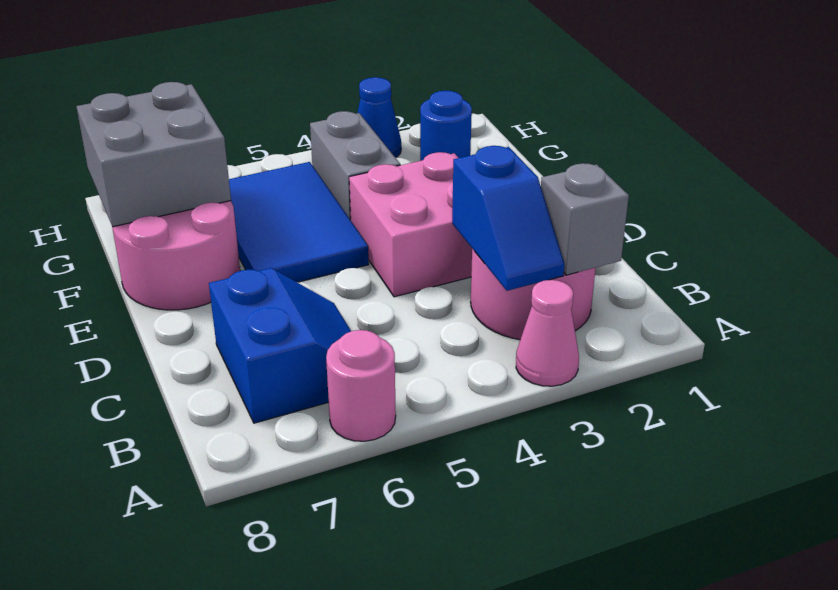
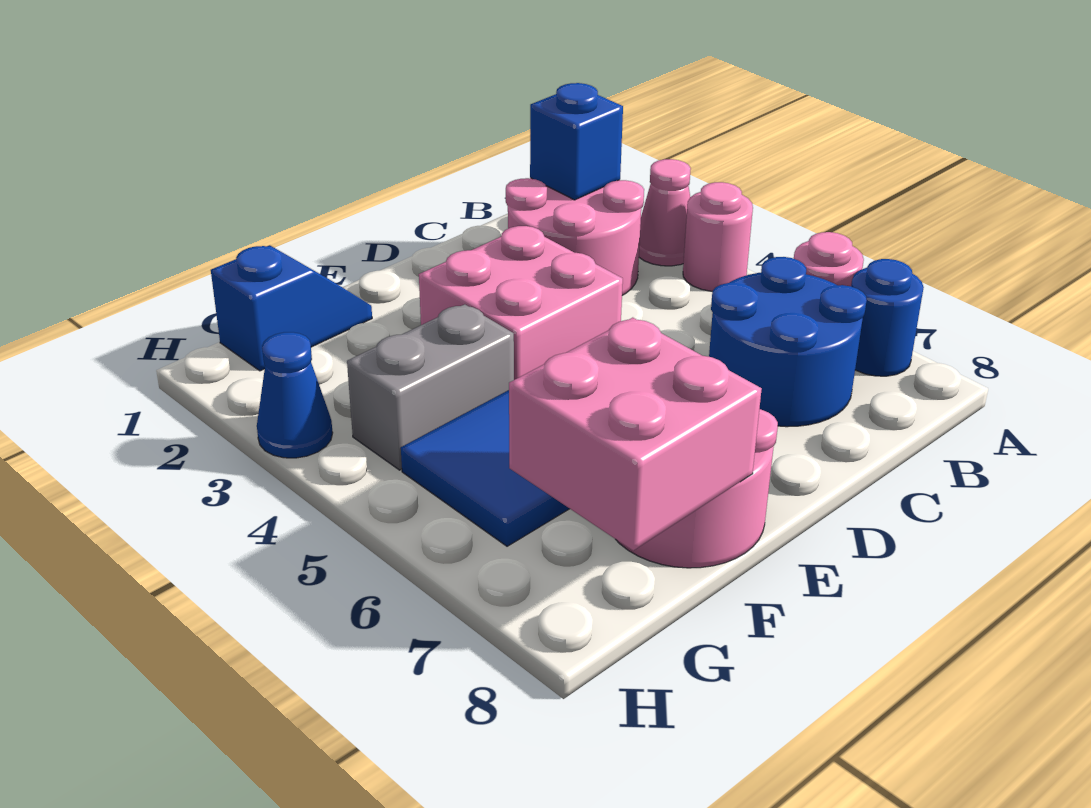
none -> pink round brick A4 level 1
grey brick B2 level 2 -> blue brick B2 level 2
blue slope B3:C3 level 2 top C -> blue slope F1:G1 level 1 top G
blue slope B6:C7 level 1 top 7 -> blue round brick B6:C7 level 1
grey brick F7:G8 level 2 -> pink brick F7:G8 level 2
blue round brick G2 level 1 -> blue round brick A7 level 1

